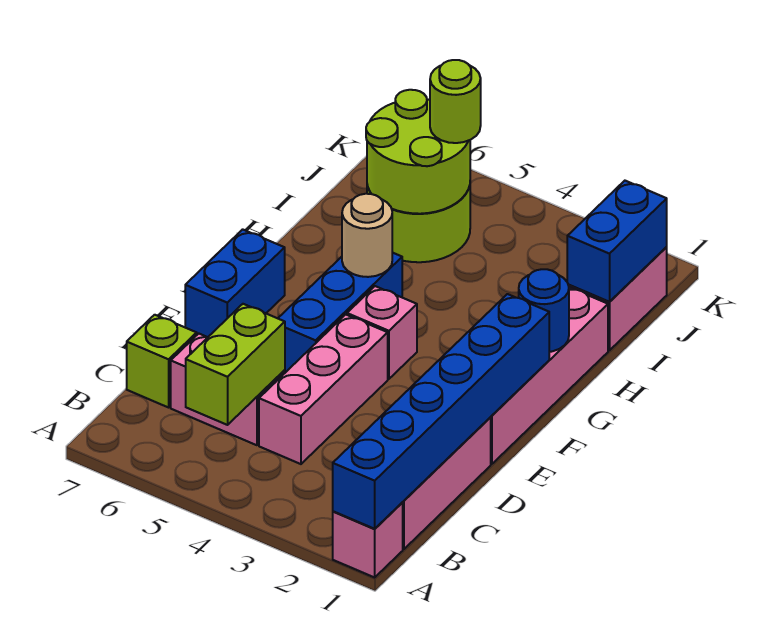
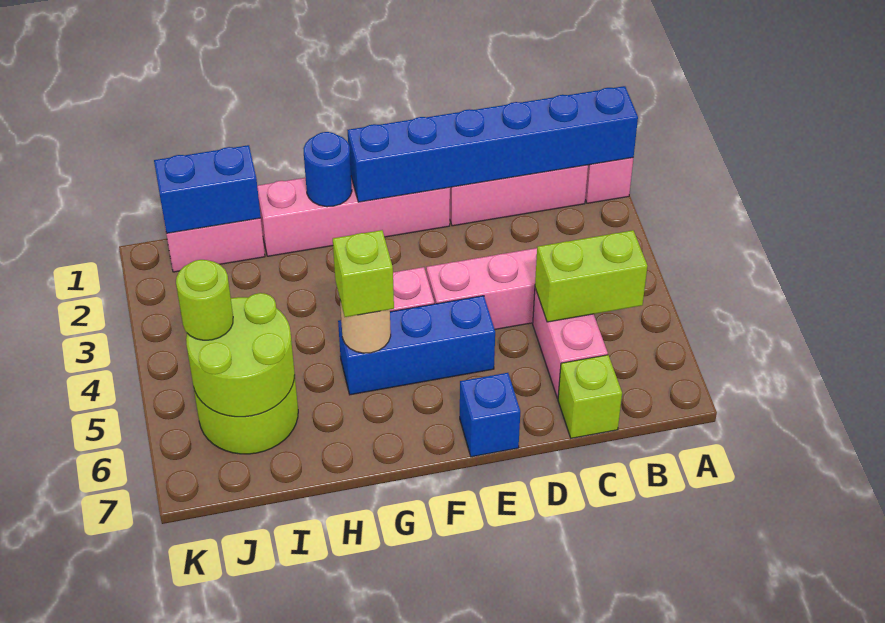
blue brick E7:F7 level 1 -> blue brick E7 level 1
none -> lime brick G5 level 3

